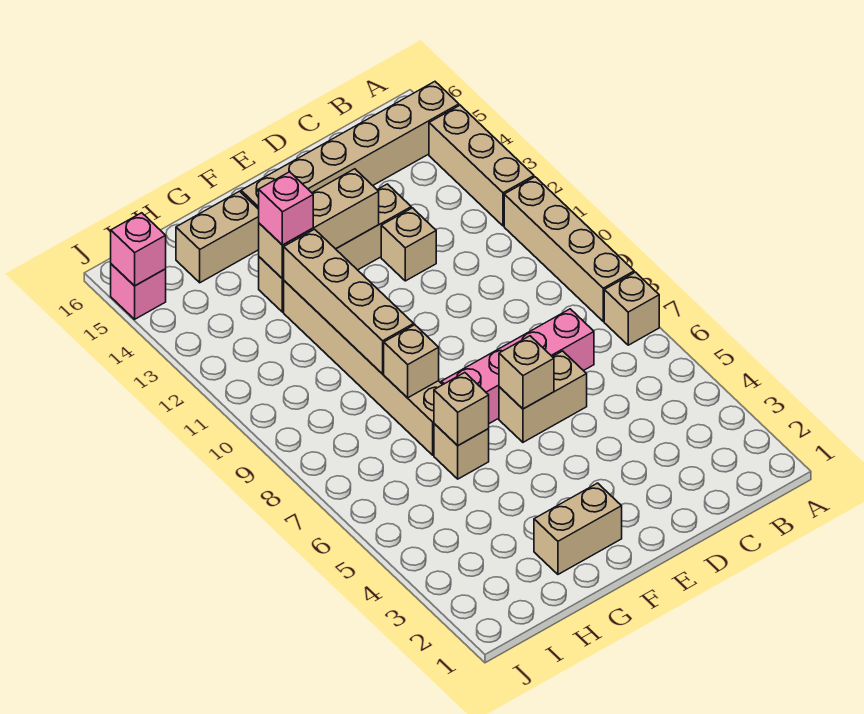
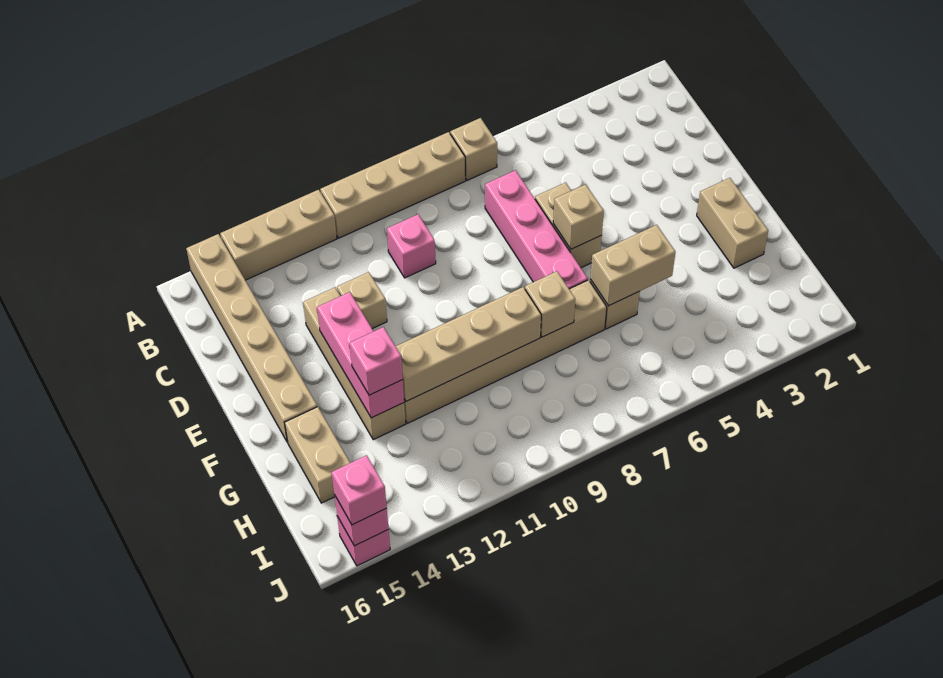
none -> pink brick C10 level 1
tan brick E13:G13 level 2 -> pink brick E13:G13 level 2
tan brick G6 level 2 -> tan brick G5:G6 level 2
none -> pink brick J15 level 3

